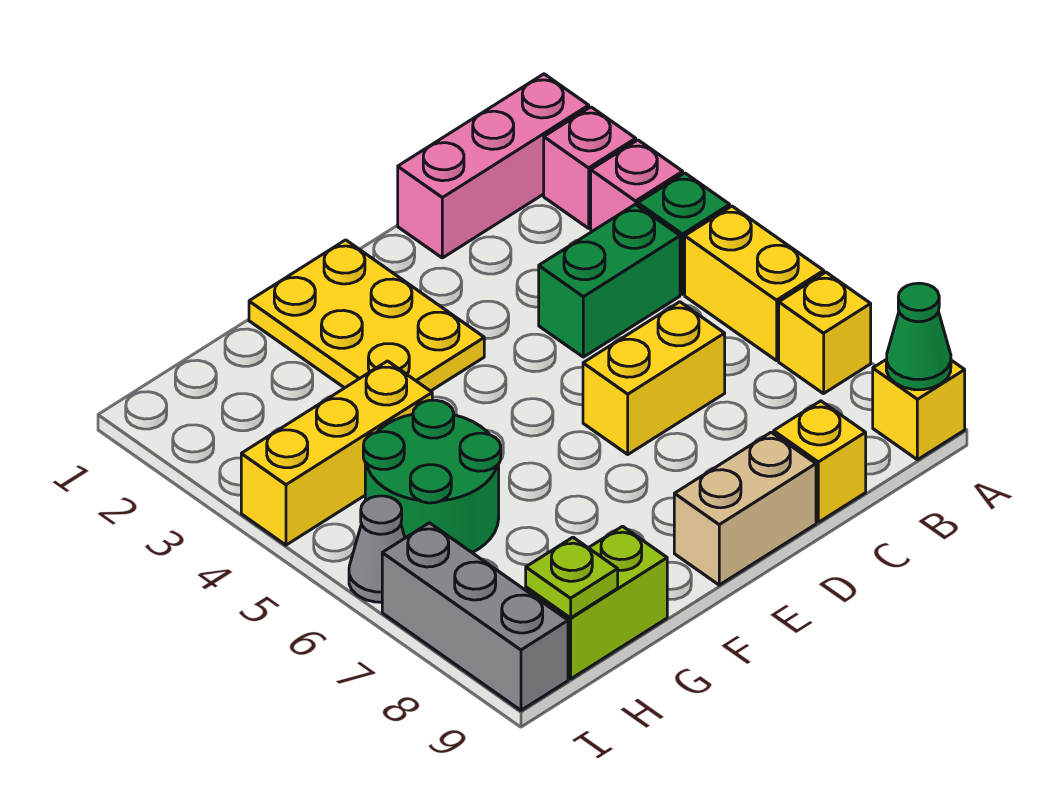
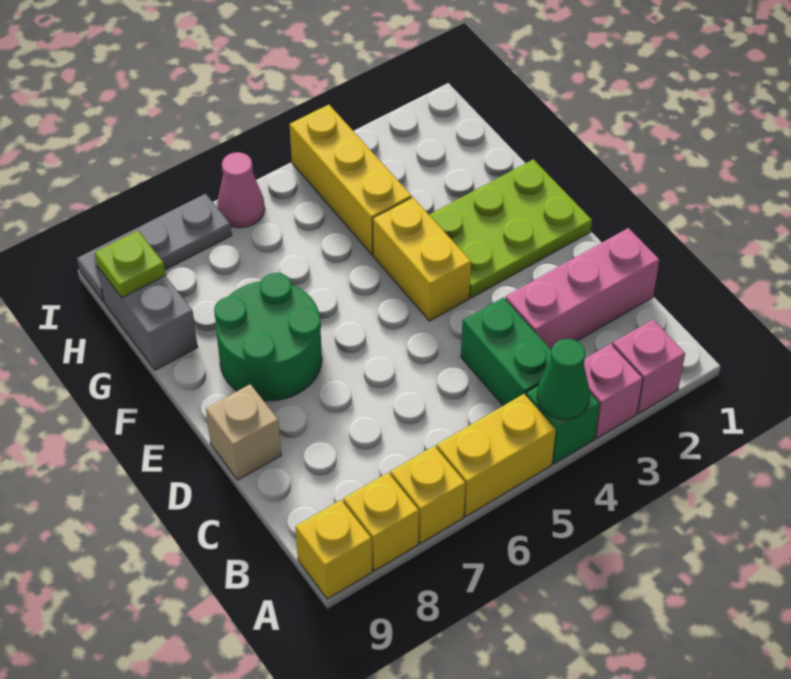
pink brick A1:C1 level 1 -> pink brick C1:C3 level 1
green cone A9 level 2 -> green cone A4 level 2
yellow brick C6:D6 level 1 -> yellow brick E4:F4 level 1
yellow brick C9 level 1 -> yellow brick A8 level 1
tan brick D9:E9 level 1 -> tan brick D9 level 1
yellow plate E1:F3 level 1 -> lime plate E1:F3 level 1
green round brick G5:H6 level 1 -> green round brick E7:F8 level 1
lime brick G9:H9 level 1 -> grey brick G9:H9 level 1
grey cone I6 level 1 -> pink cone I6 level 1
grey brick I7:I9 level 1 -> grey plate I7:I9 level 1

